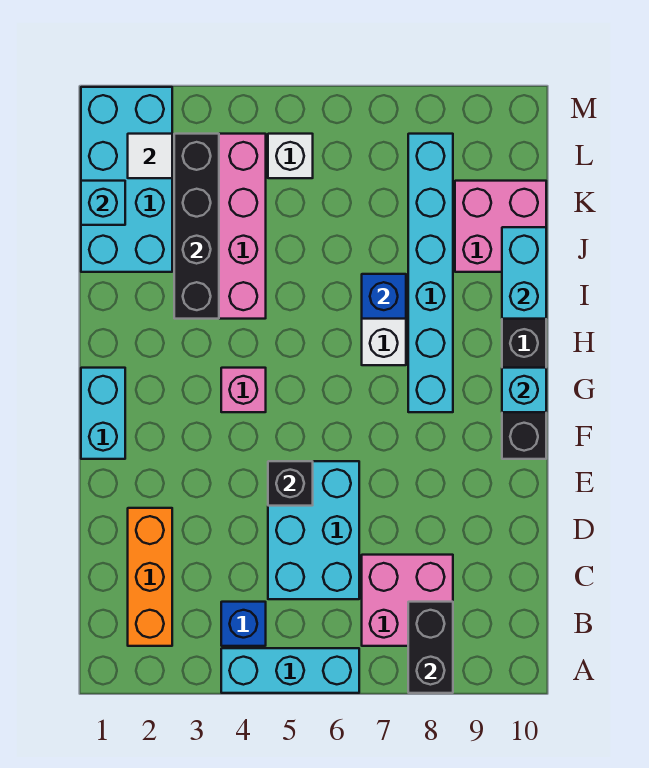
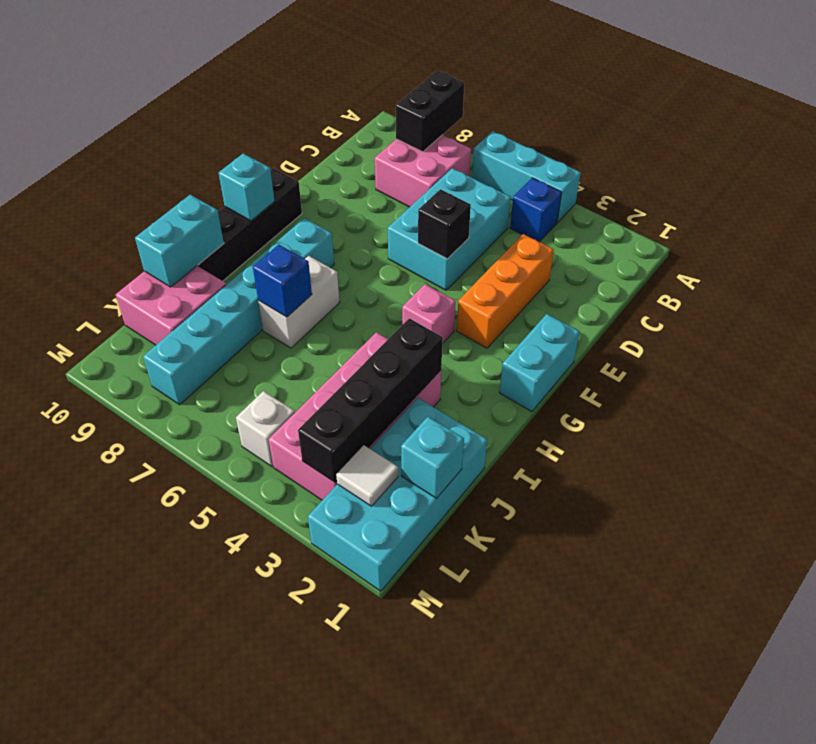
orange brick B2:D2 level 1 -> orange brick D3:F3 level 1

